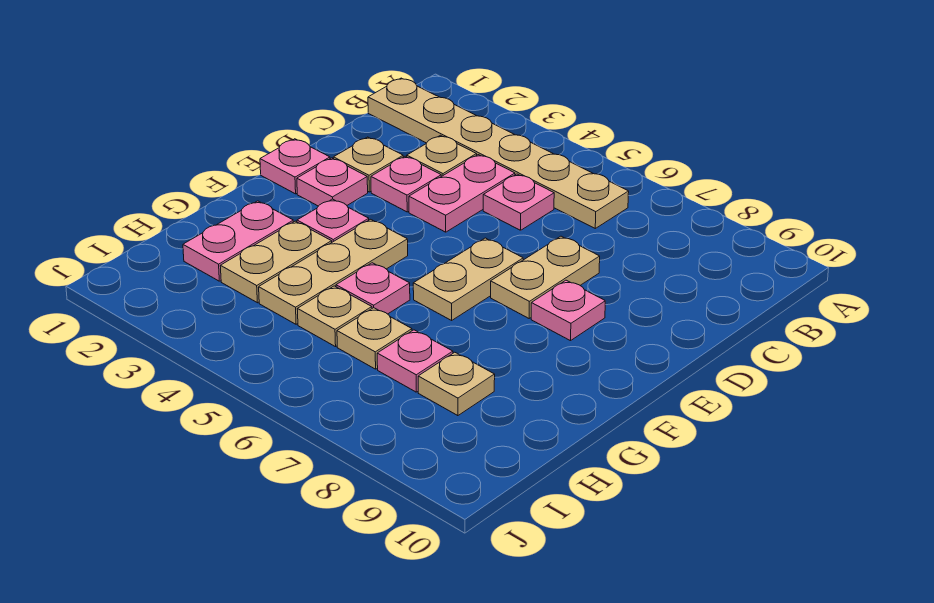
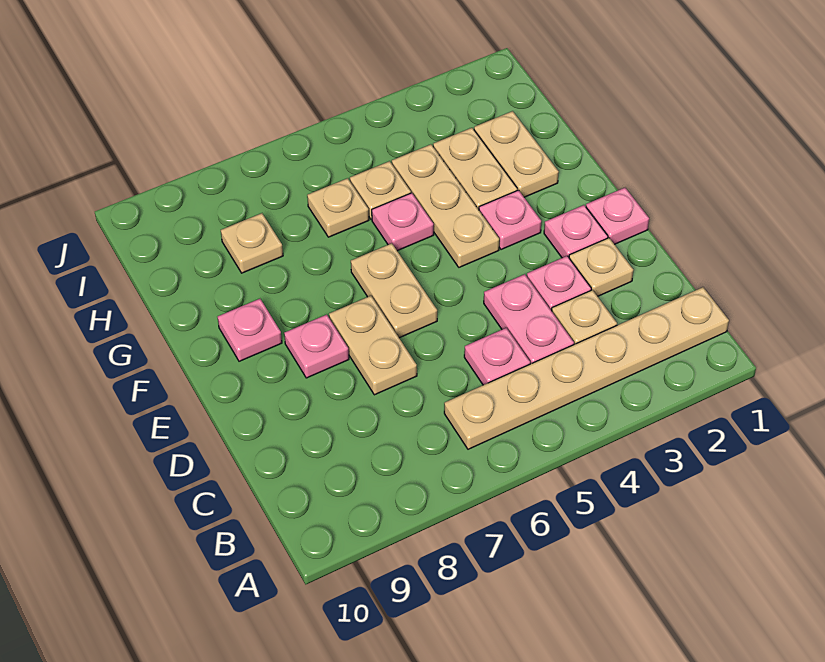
pink plate G2:H2 level 1 -> tan plate G2:H2 level 1
pink plate H7 level 1 -> pink plate F9 level 1

